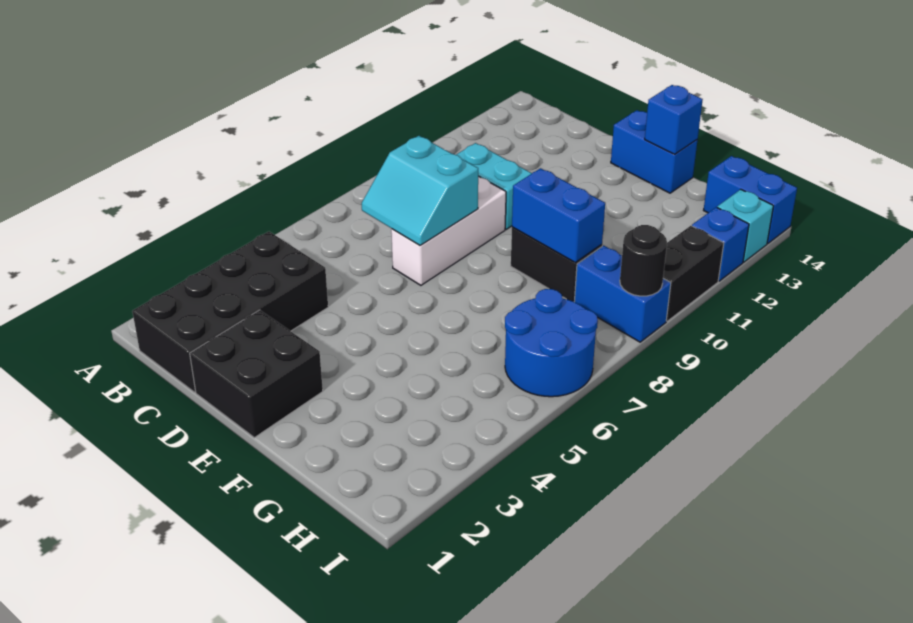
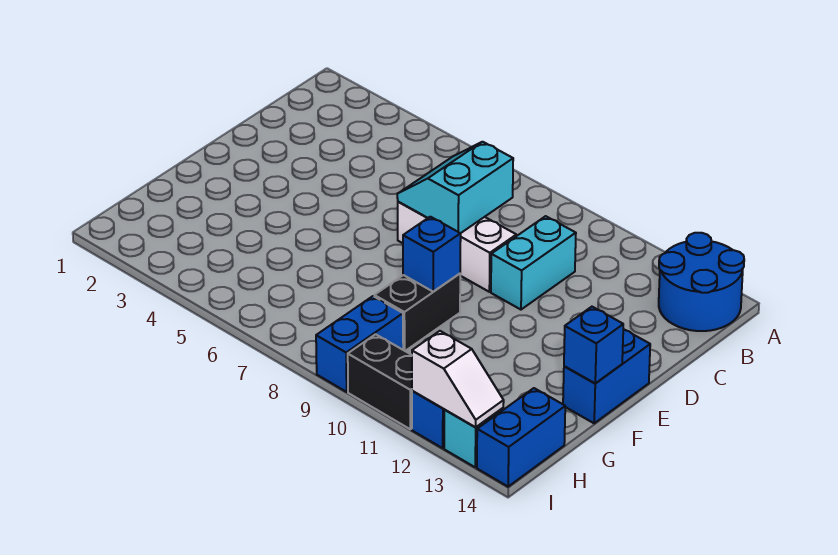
black brick B1:C4 level 1 -> none
black brick D1:E2 level 1 -> none
blue brick F9:G9 level 2 -> blue brick F9 level 2
blue round brick H6:I7 level 1 -> blue round brick A13:B14 level 1
black round brick I9 level 2 -> none
none -> white slope I12:I13 level 2 top 12

